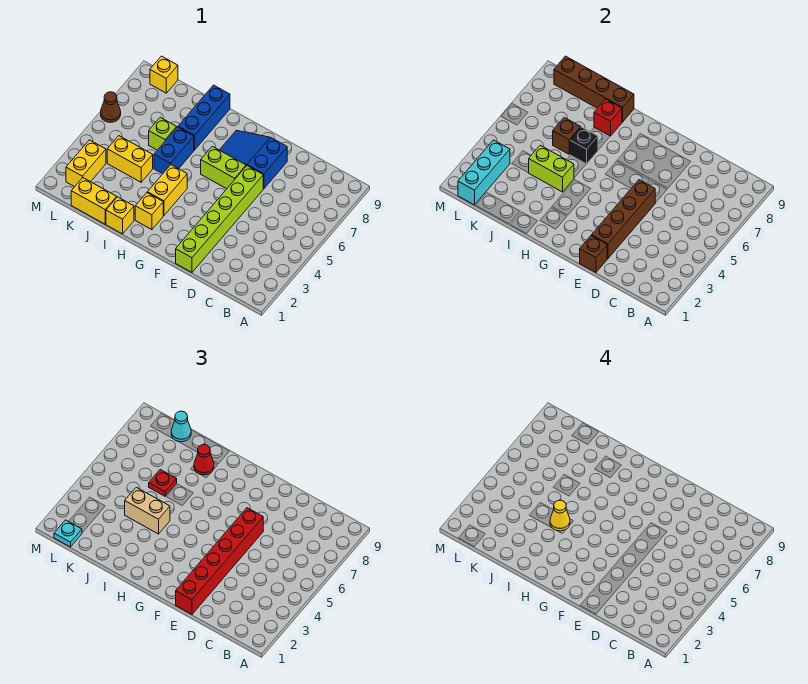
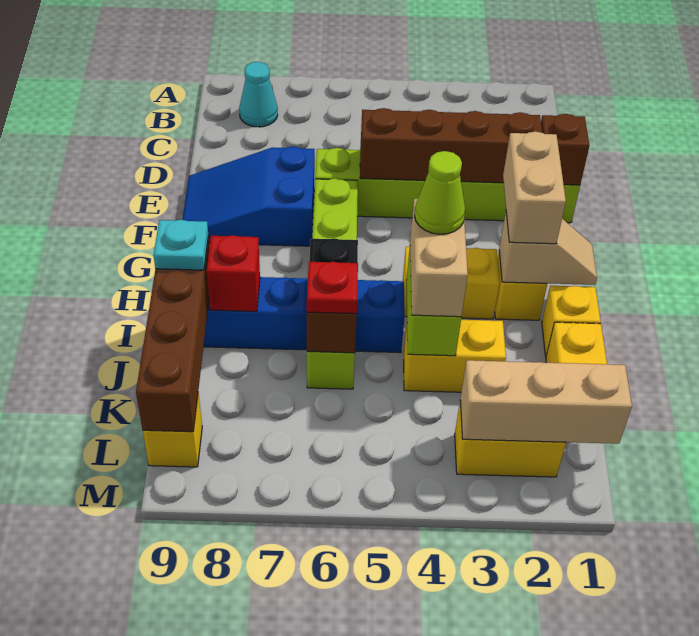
red brick E1:E6 level 3 -> none
blue slope E7:G8 level 1 top E -> blue slope E7:F9 level 1 top 7
none -> tan brick G2:H2 level 3
none -> tan slope H1:H2 level 2 top 2
yellow cone I4 level 4 -> lime cone I4 level 4
red cone I8 level 3 -> none
yellow brick J4:K4 level 1 -> yellow brick J3:J4 level 1
cyan cone K9 level 3 -> cyan cone B8 level 1
cyan brick L1:L3 level 2 -> tan brick L1:L3 level 2
cyan plate L1 level 3 -> cyan plate I9 level 3
brown cone M6 level 1 -> none

